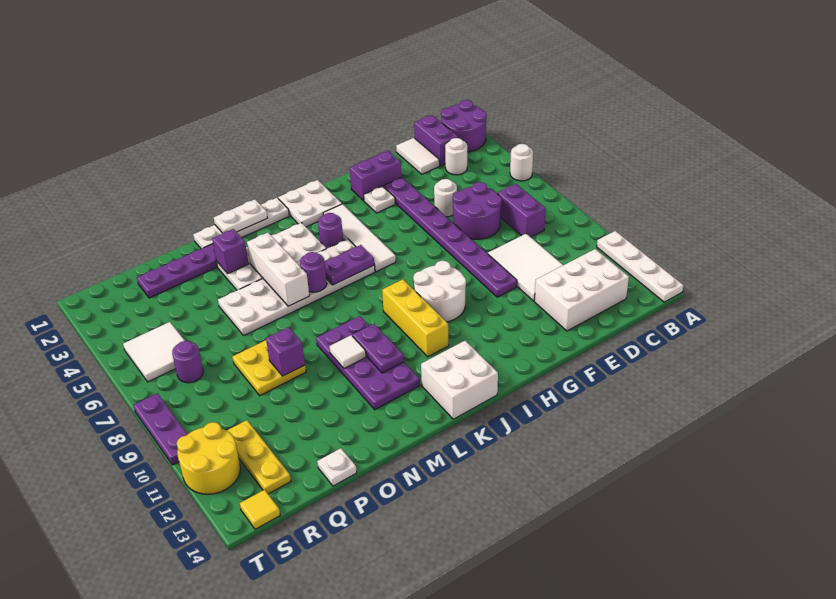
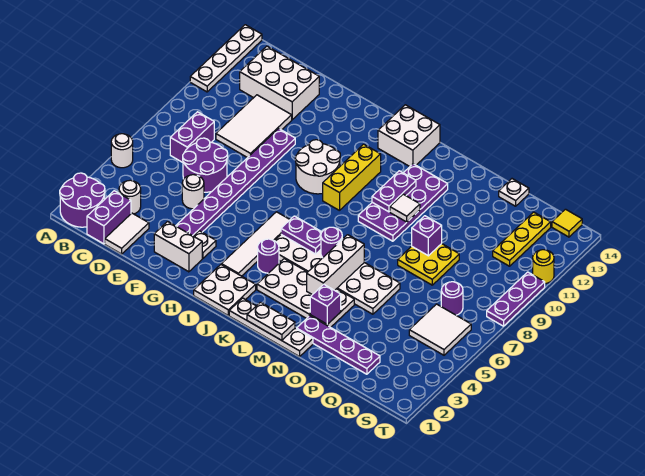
purple brick F2:G2 level 1 -> white brick F2:G2 level 1
yellow round brick S11:T12 level 1 -> yellow round brick T11 level 1

